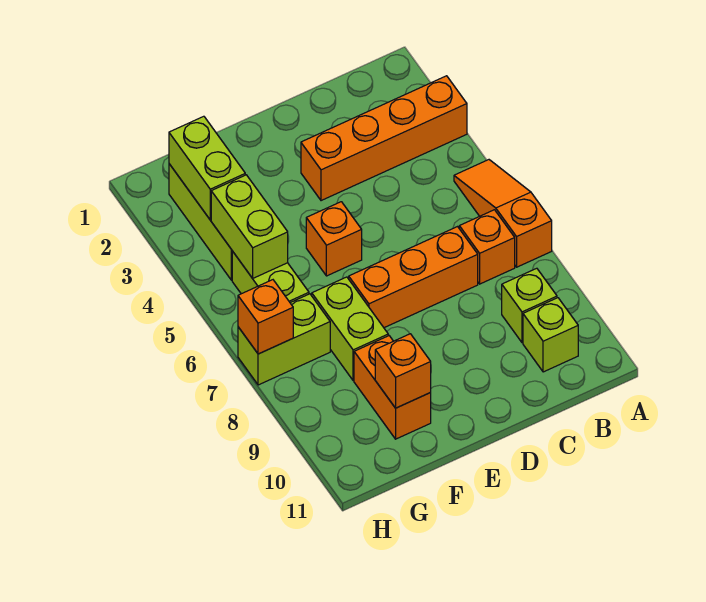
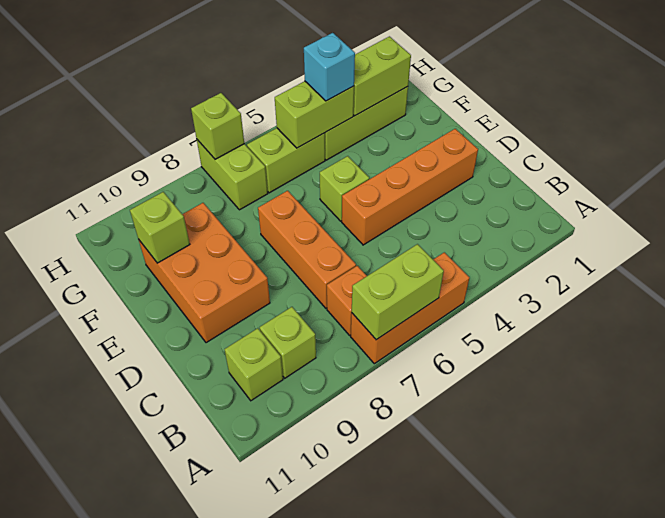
orange brick A3:D3 level 1 -> orange brick D2:D5 level 1
orange slope A5:A7 level 1 top 7 -> orange brick A5:A7 level 1
orange brick E5 level 1 -> lime brick E5 level 1
lime brick F7:F8 level 1 -> lime brick A6:A7 level 2
orange brick F9:F10 level 1 -> orange brick D9:F10 level 1
orange brick F10 level 2 -> lime brick F10 level 2
none -> cyan brick G4 level 3
orange brick H7 level 2 -> lime brick H7 level 2

